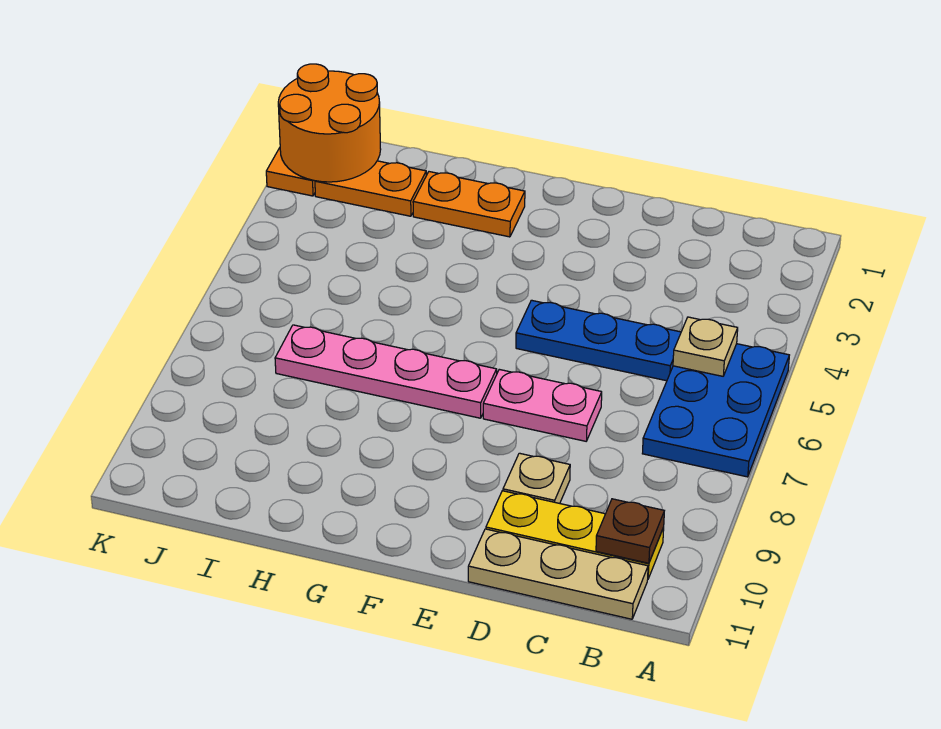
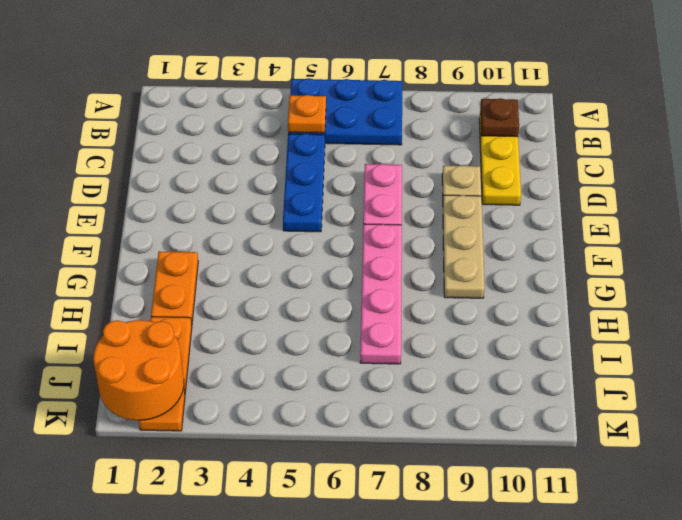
tan plate B5 level 2 -> orange plate B5 level 2
tan plate B11:D11 level 1 -> tan plate E9:G9 level 1

